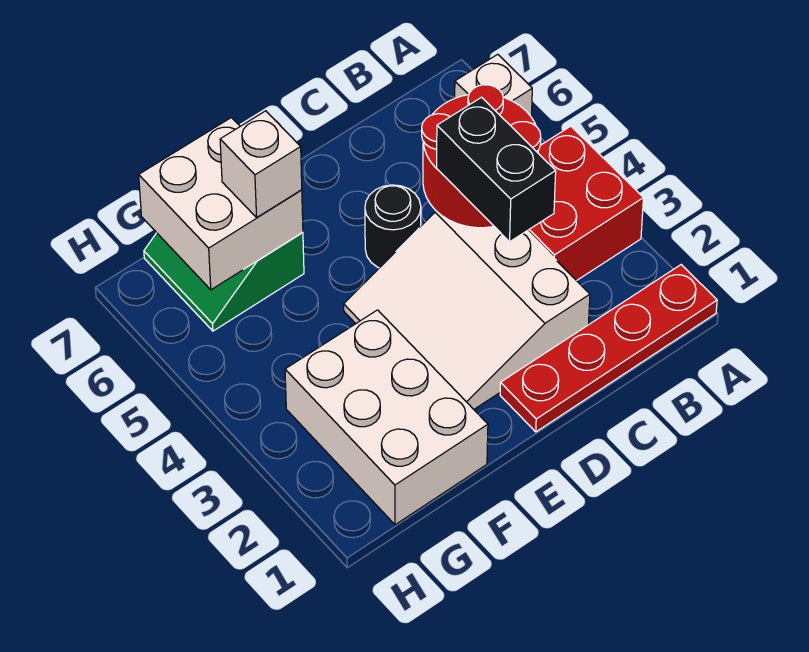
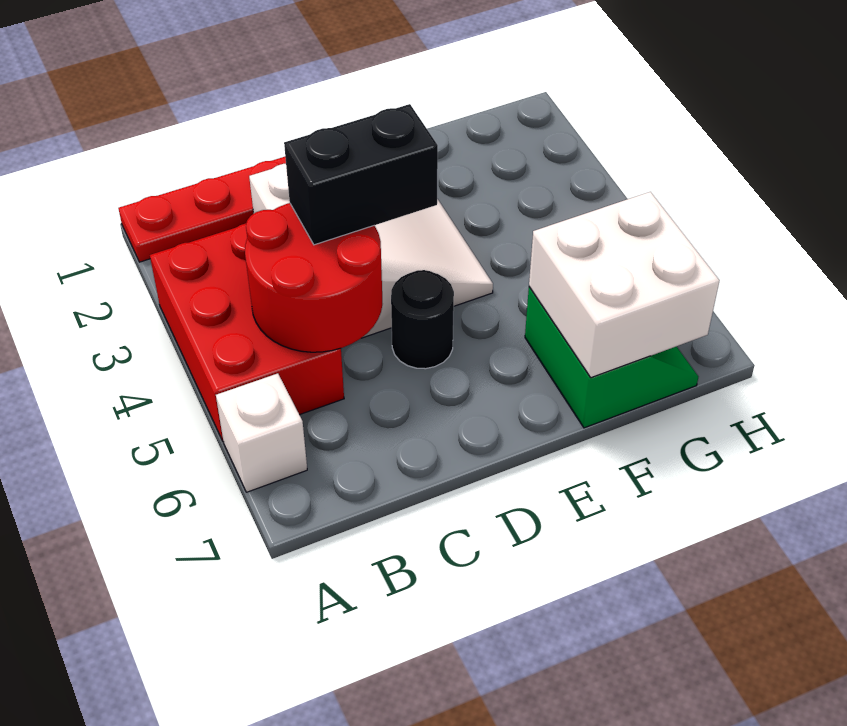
red brick A3:B4 level 1 -> red brick A3:B5 level 1
black brick C3:C4 level 3 -> black brick C4:D4 level 3
white brick F1:G3 level 1 -> none
white brick F6 level 3 -> none

